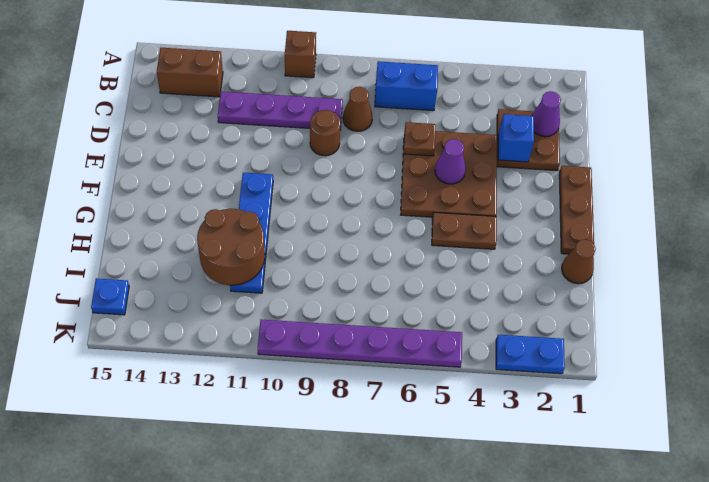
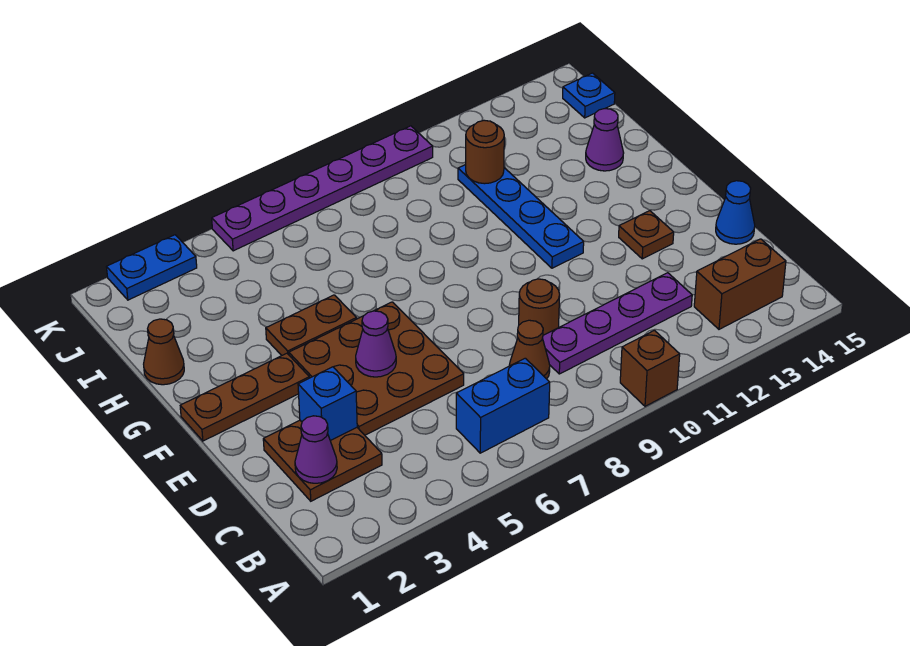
brown plate D6 level 2 -> brown plate E13 level 1
none -> blue cone D15 level 1
brown plate E1:G1 level 1 -> brown plate F1:F3 level 1
brown round brick H11:I12 level 2 -> brown round brick I11 level 2
none -> purple cone H14 level 1

